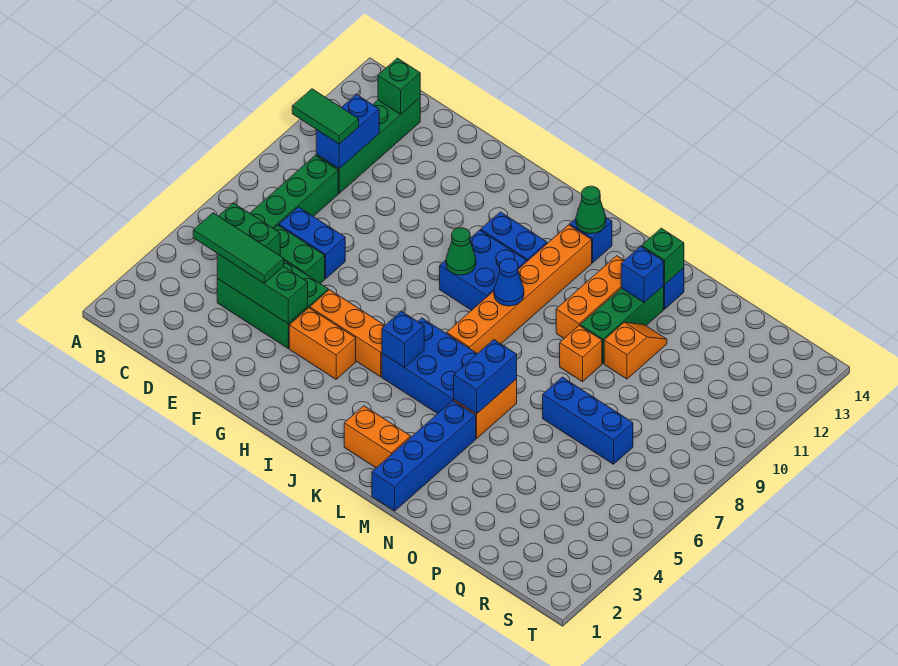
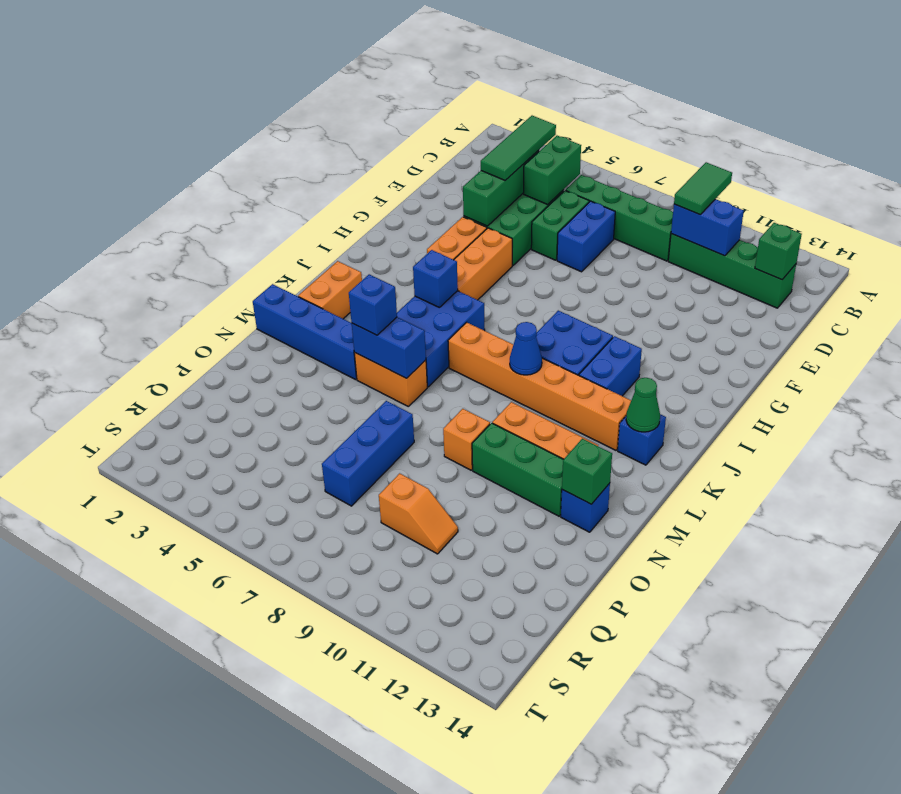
green cone I9 level 2 -> none
blue brick N12 level 2 -> blue brick M5 level 3
orange slope O10:O11 level 1 top 10 -> orange slope Q9:Q10 level 1 top 9

